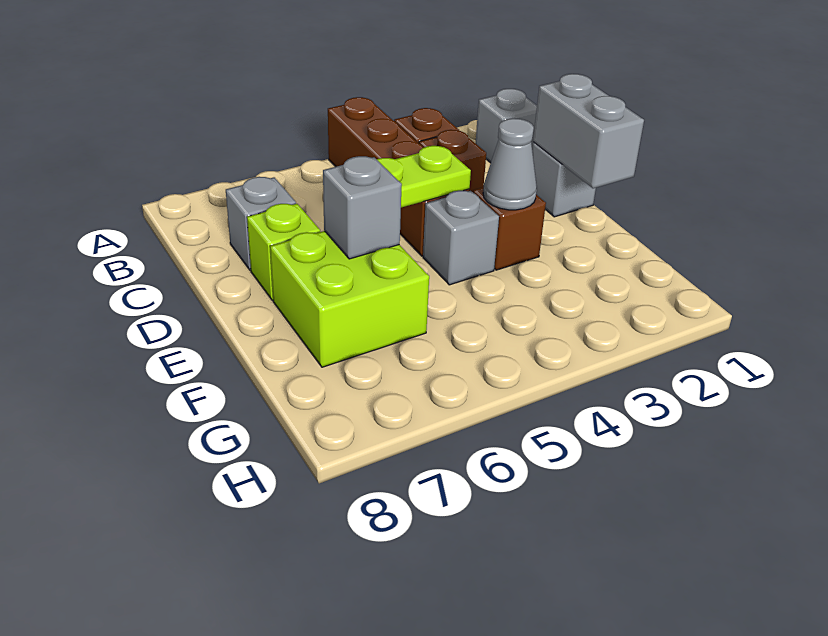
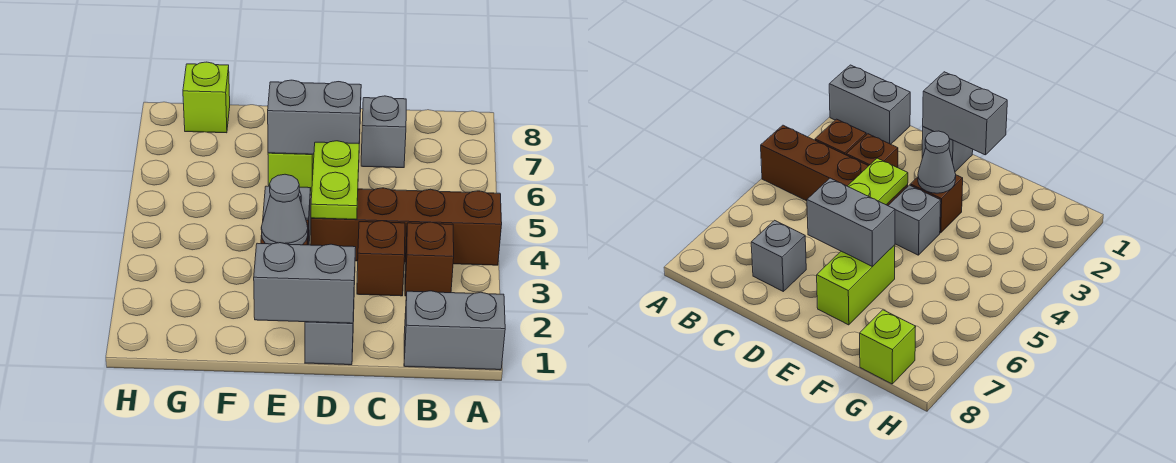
grey brick B1 level 1 -> grey brick A1:B1 level 1
lime brick D7 level 1 -> lime brick G8 level 1
lime brick E6:F7 level 1 -> lime brick E6:E7 level 1
grey brick E6 level 2 -> grey brick D6:E6 level 2

